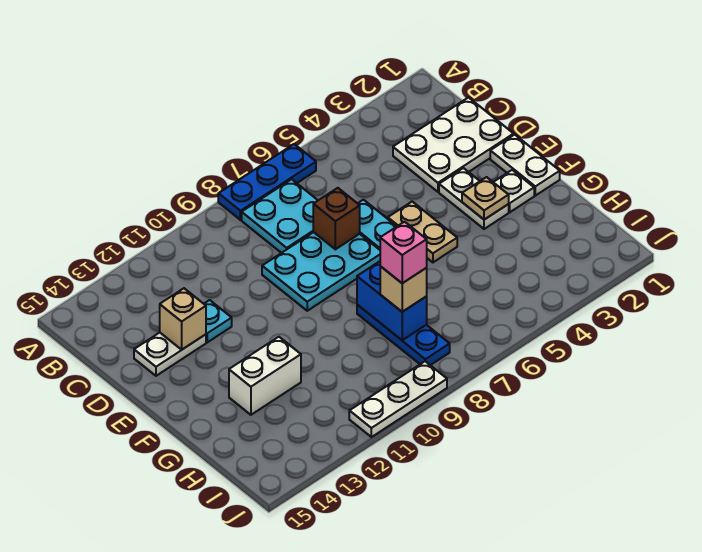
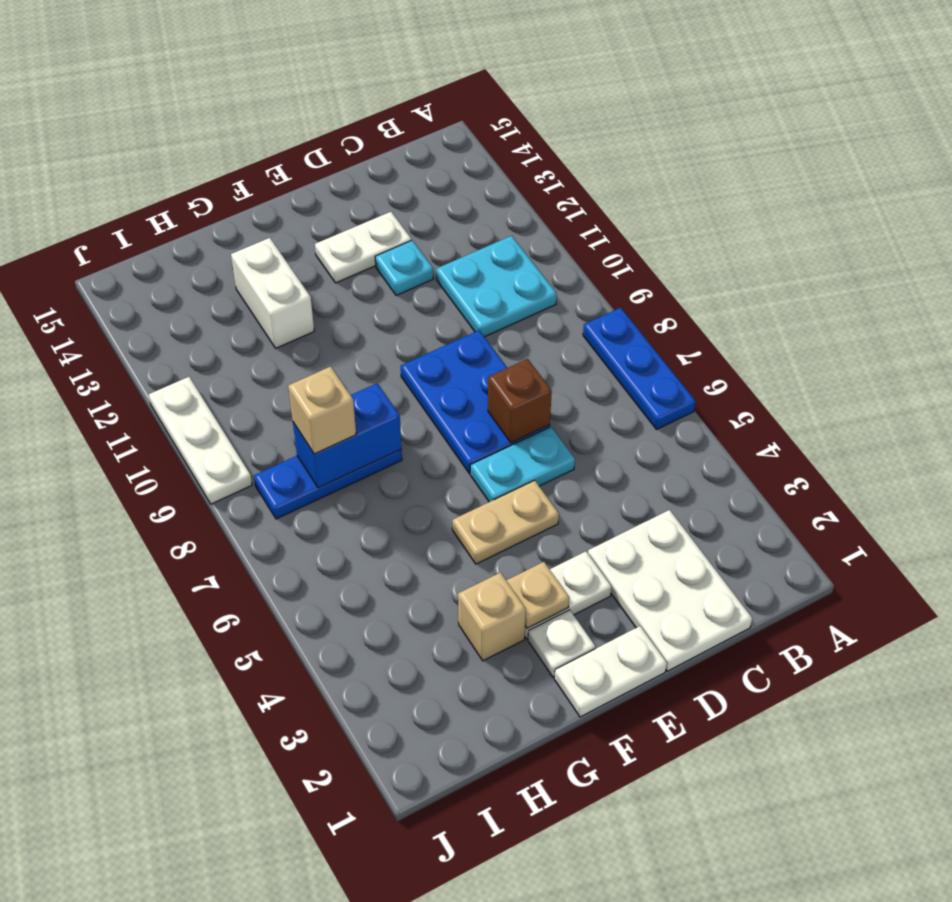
cyan plate B7:C8 level 1 -> cyan plate B10:C11 level 1
cyan plate D7:E9 level 1 -> blue plate D7:E9 level 1
white plate D13:D14 level 1 -> white plate D13:E13 level 1
tan brick D13 level 2 -> tan brick G3 level 1
pink brick H8 level 4 -> none

